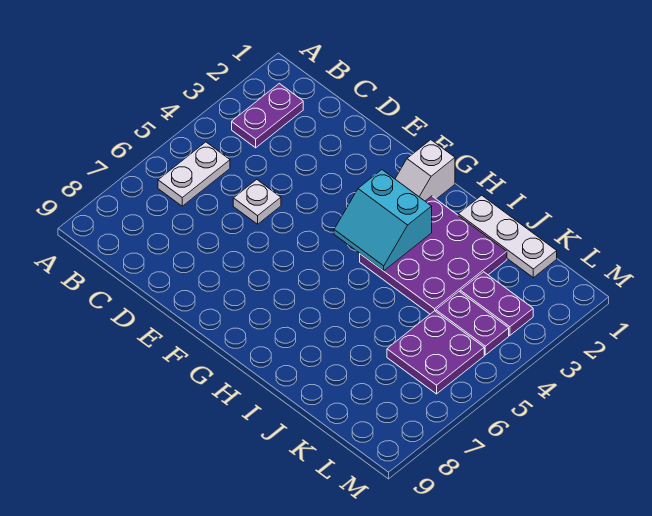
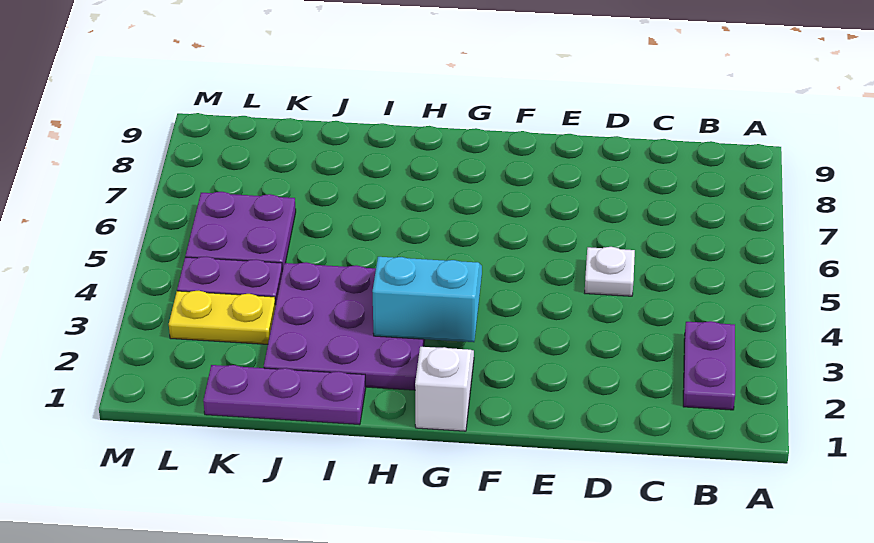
white plate B5:B6 level 1 -> none
white plate I1:K1 level 1 -> purple plate I1:K1 level 1
purple plate K3:L3 level 1 -> yellow plate K3:L3 level 1

